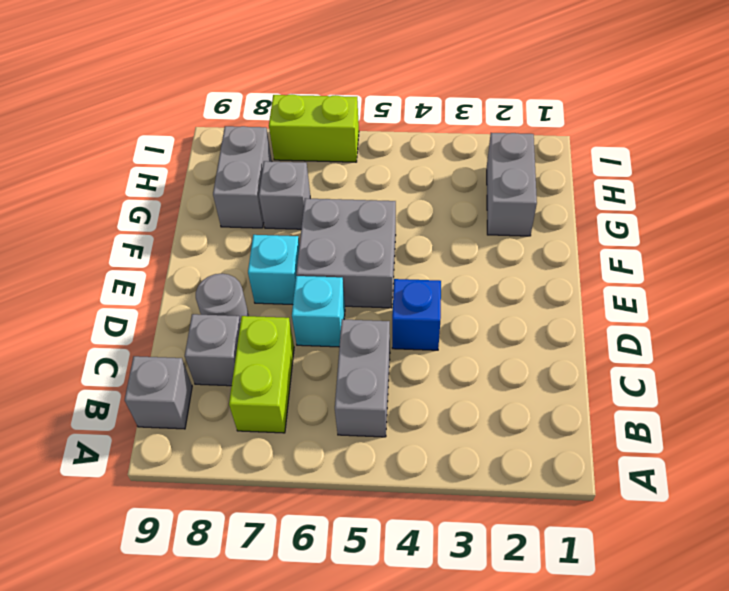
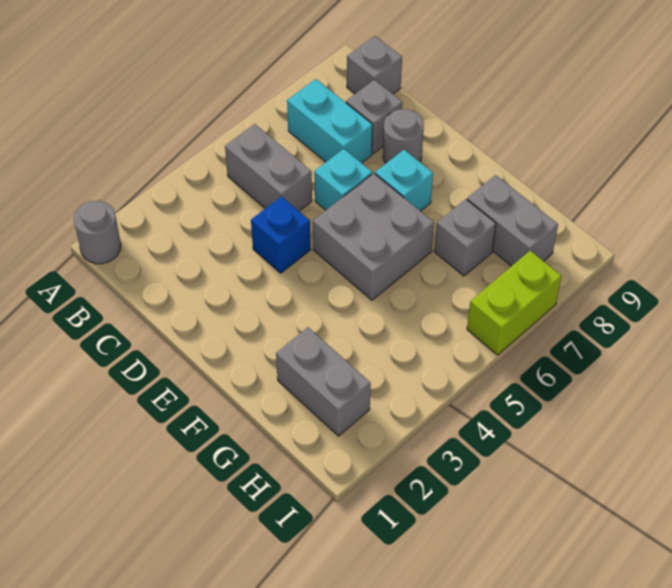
none -> grey round brick A1 level 1
lime brick B7:C7 level 1 -> cyan brick B7:C7 level 1

